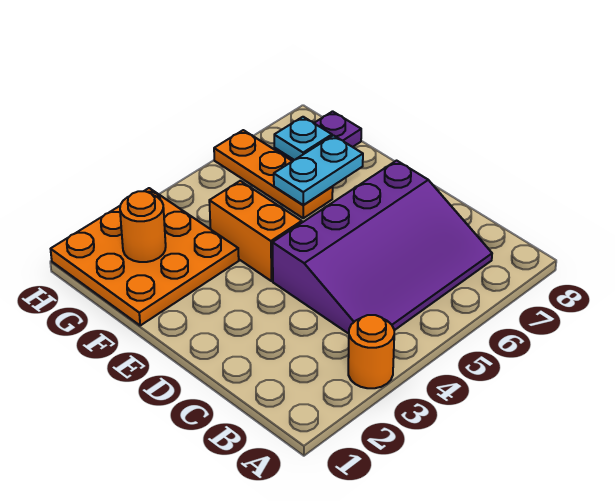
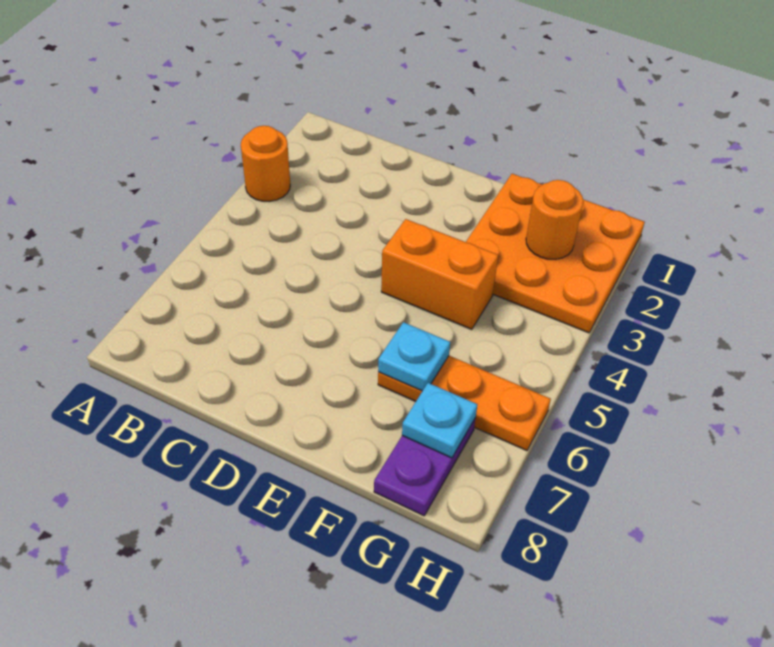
purple slope B4:D7 level 1 top D -> none
cyan plate F6:F7 level 2 -> cyan plate F6 level 2

